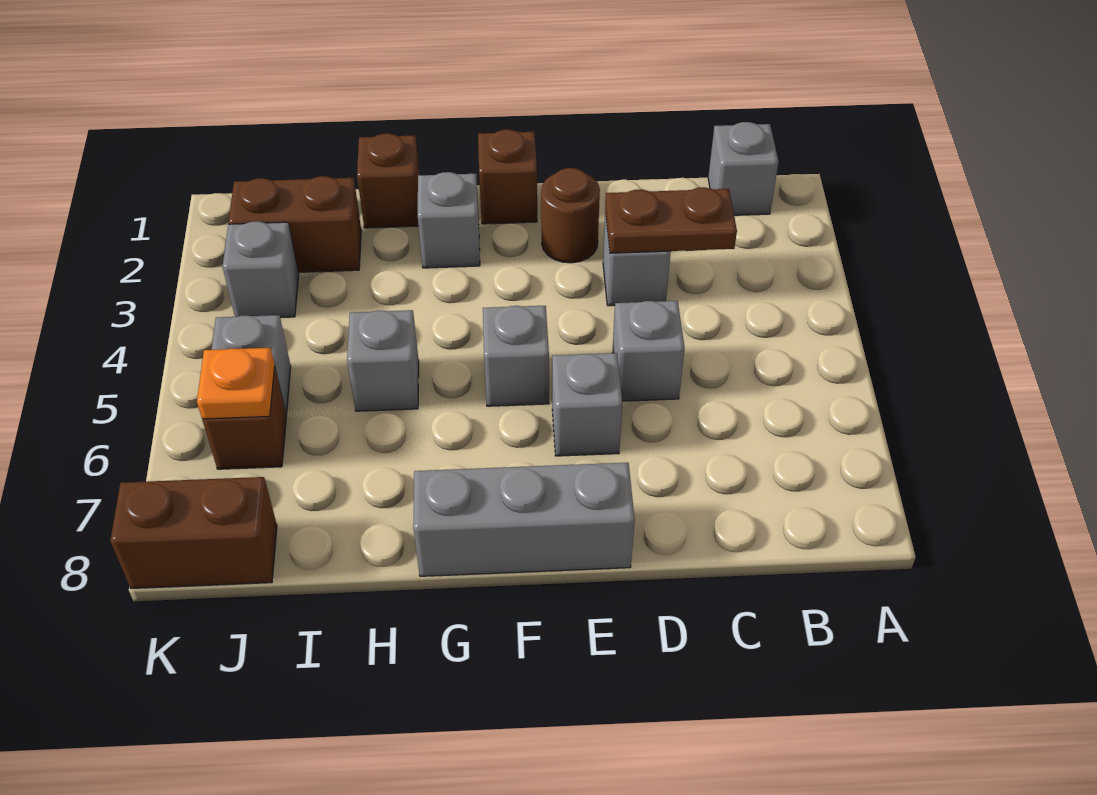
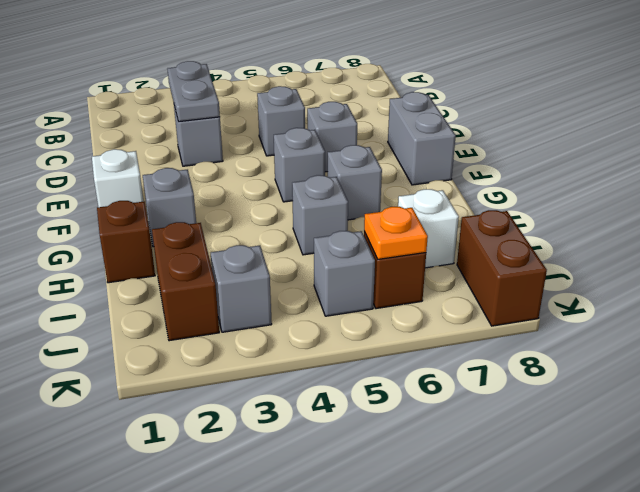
grey brick B1 level 1 -> grey brick G6 level 1
brown plate C3:D3 level 2 -> grey plate C3:D3 level 2
brown round brick E2 level 1 -> none
grey brick E8:G8 level 1 -> grey brick E8:F8 level 1
brown brick F1 level 1 -> white brick F1 level 1
none -> white brick I7 level 1

